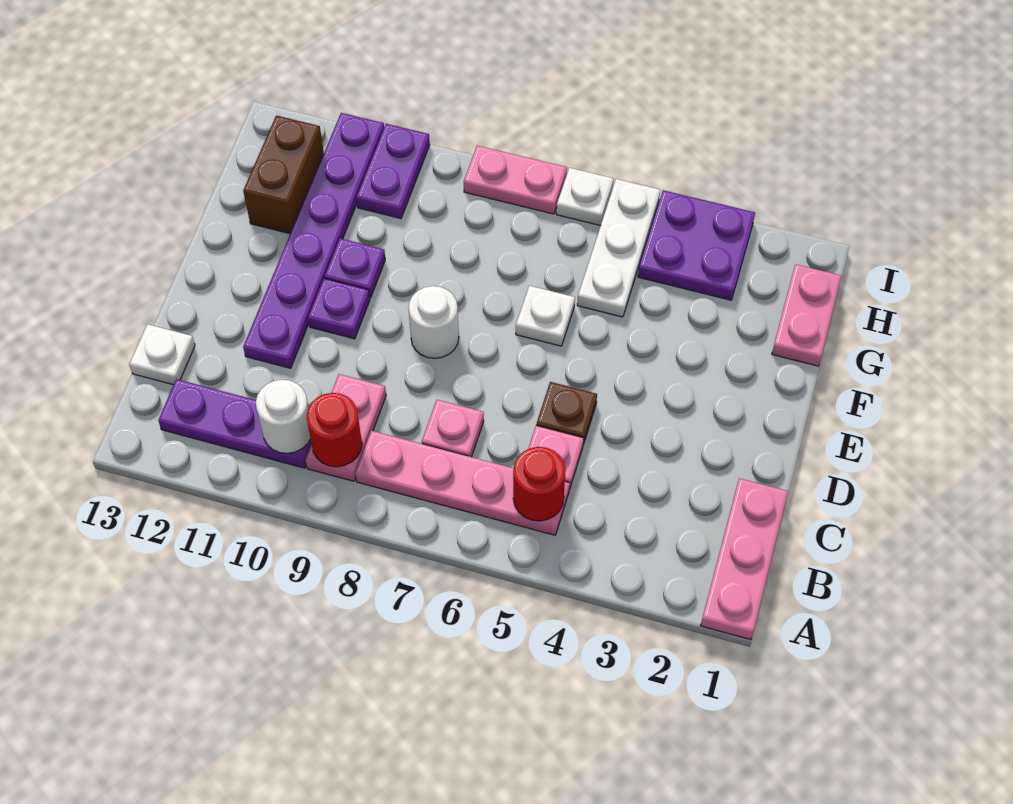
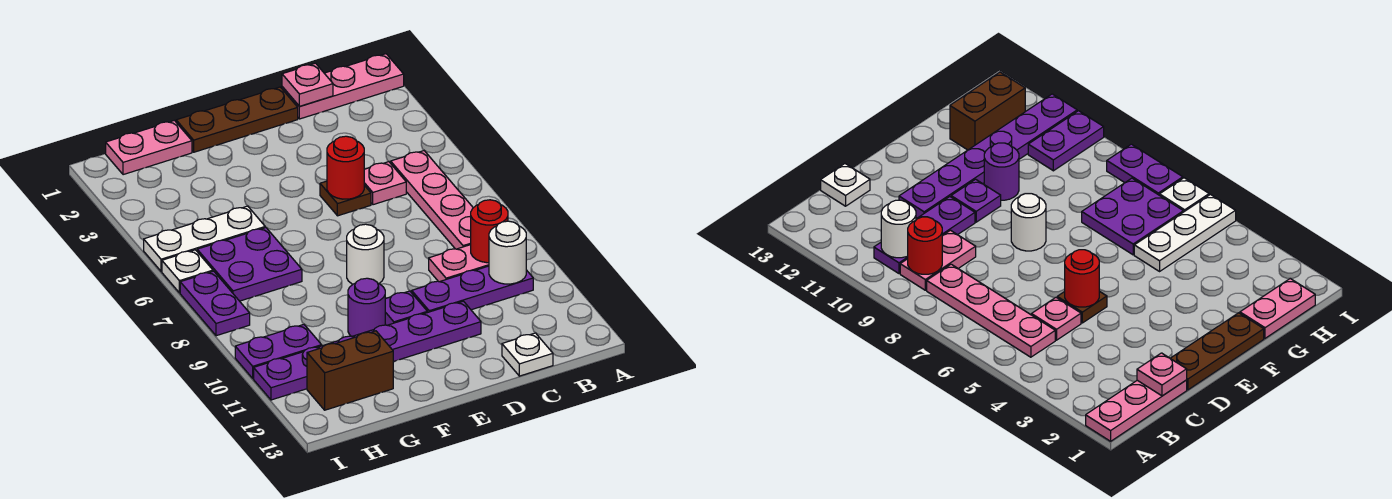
red round brick B5 level 2 -> red round brick D5 level 2
purple plate B10:B12 level 1 -> purple plate B10:D10 level 1
pink plate C7 level 1 -> pink plate C1 level 2
none -> brown plate D1:F1 level 1
white plate F6 level 1 -> none
purple plate F10 level 1 -> purple round brick F10 level 1
purple plate H3:I4 level 1 -> purple plate G6:H7 level 1
pink plate I7:I8 level 1 -> purple plate I7:I8 level 1

